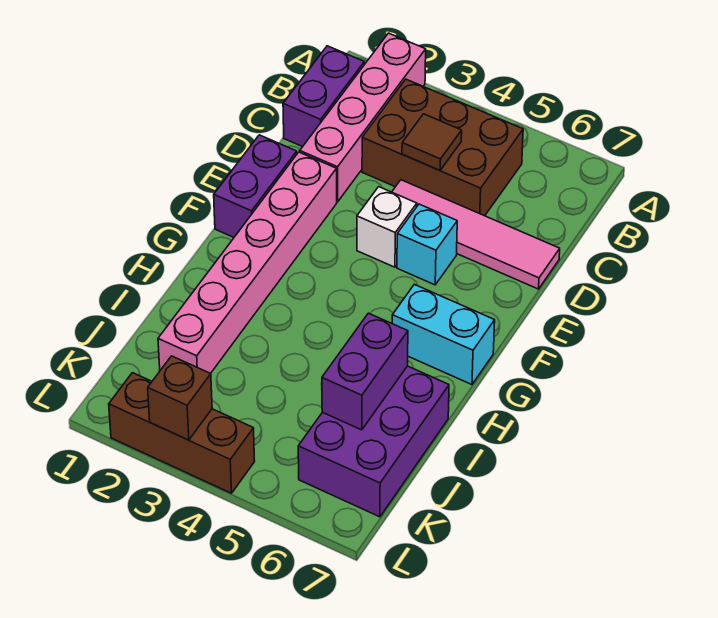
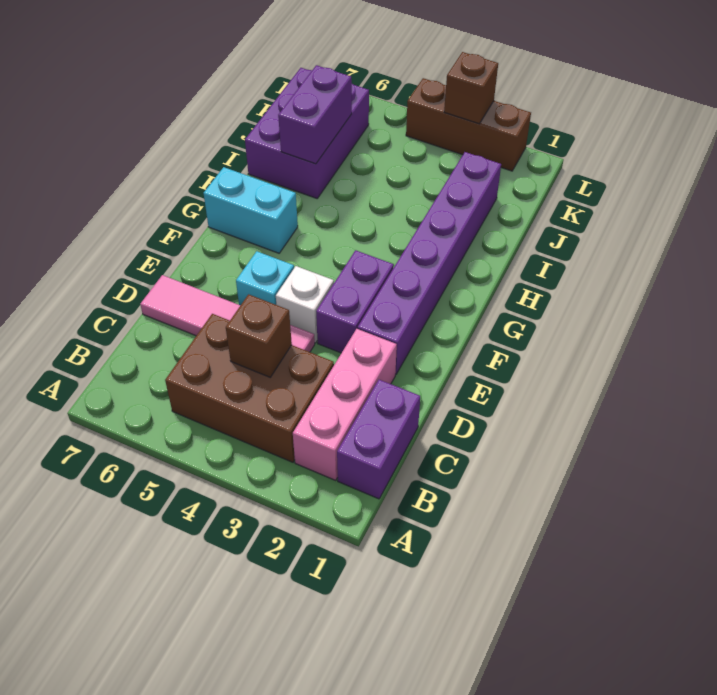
pink brick A2:D2 level 1 -> pink brick B2:D2 level 1
brown tile C4 level 2 -> brown brick C4 level 2
purple brick E1:F1 level 1 -> purple brick E3:F3 level 1
pink brick E2:J2 level 1 -> purple brick E2:J2 level 1

